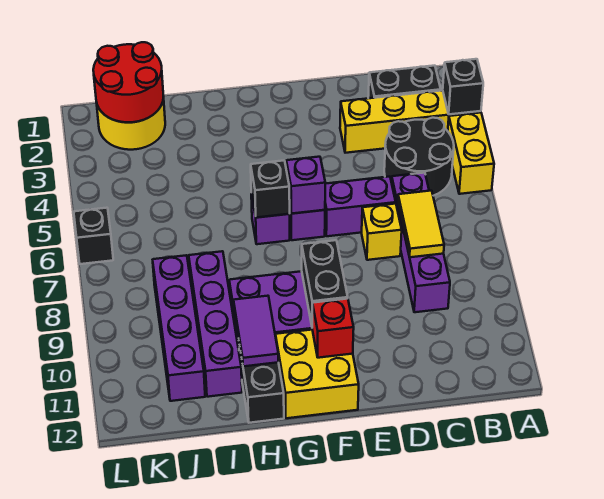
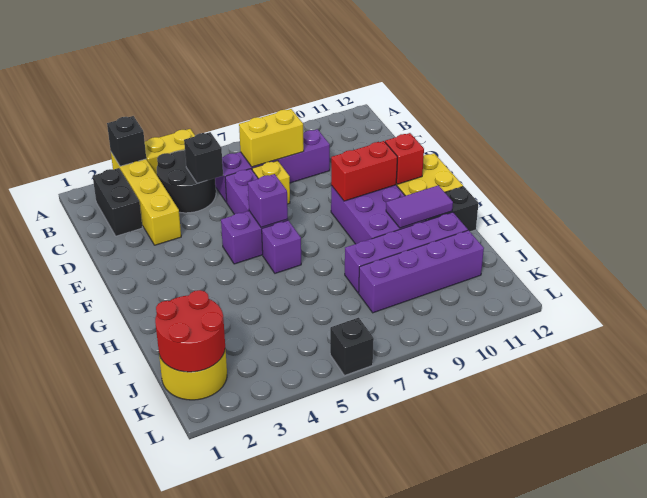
yellow tile C7:C8 level 2 -> yellow brick C7:C8 level 2
black brick F9:F10 level 2 -> red brick F9:F10 level 2
black brick G6 level 2 -> black brick C5 level 2

